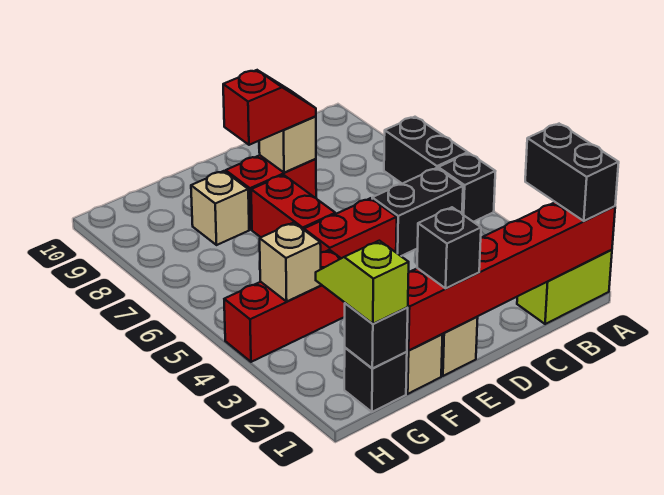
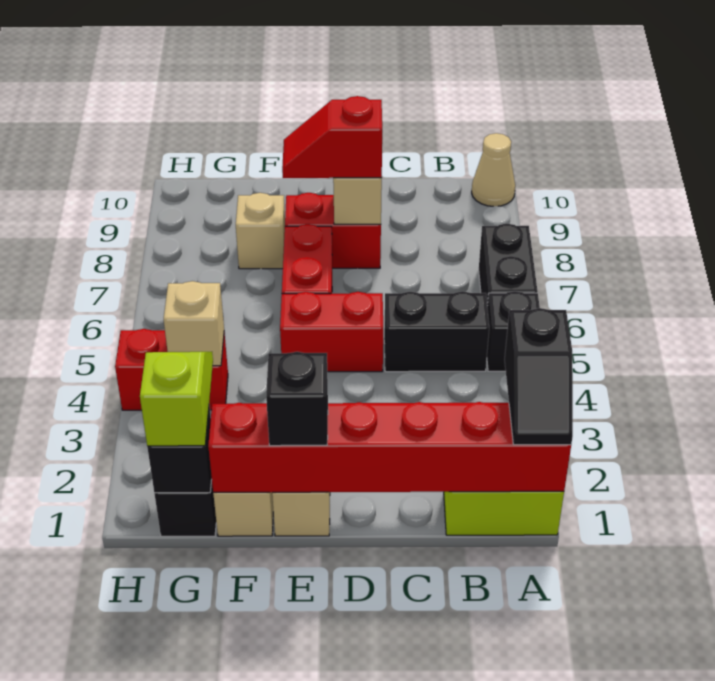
black brick A1:A2 level 3 -> black slope A1:A2 level 3 top 2
none -> tan cone A10 level 1
red slope D8:E8 level 3 top E -> red slope D8:E8 level 3 top D
red brick F4:H4 level 1 -> red brick G4:H4 level 1

